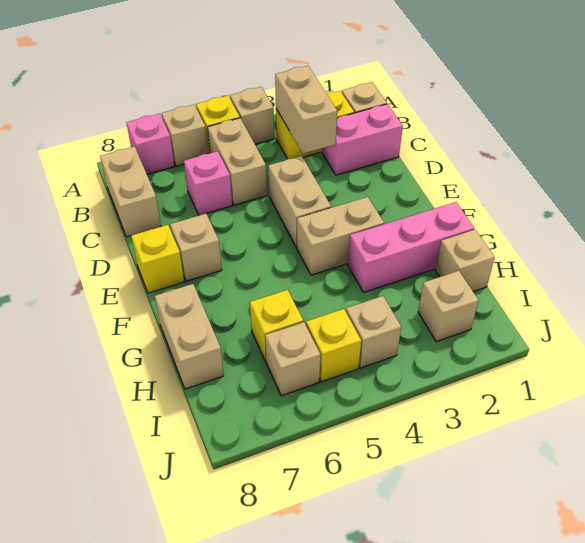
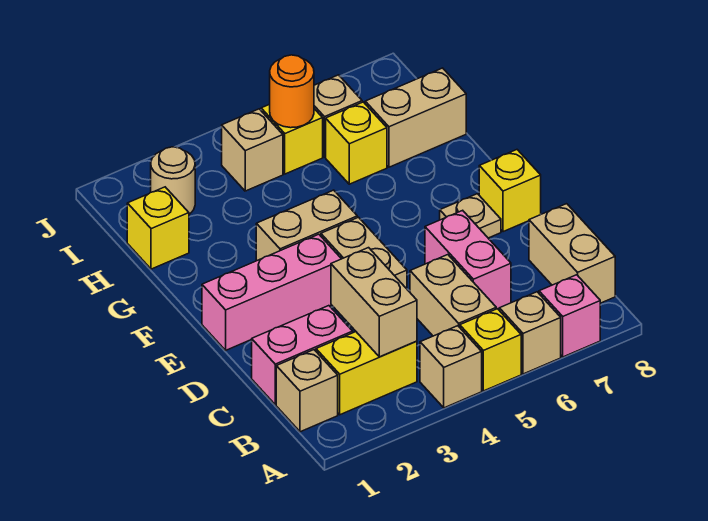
pink brick C6 level 1 -> pink brick C6:D6 level 1
tan brick E7 level 1 -> tan plate E7 level 1
pink brick G1:G3 level 1 -> pink brick E1:E3 level 1
tan brick G8:H8 level 1 -> tan brick H7:H8 level 1
tan brick H1 level 1 -> yellow brick H1 level 1
tan brick I2 level 1 -> tan round brick I2 level 1
none -> orange round brick I5 level 2

